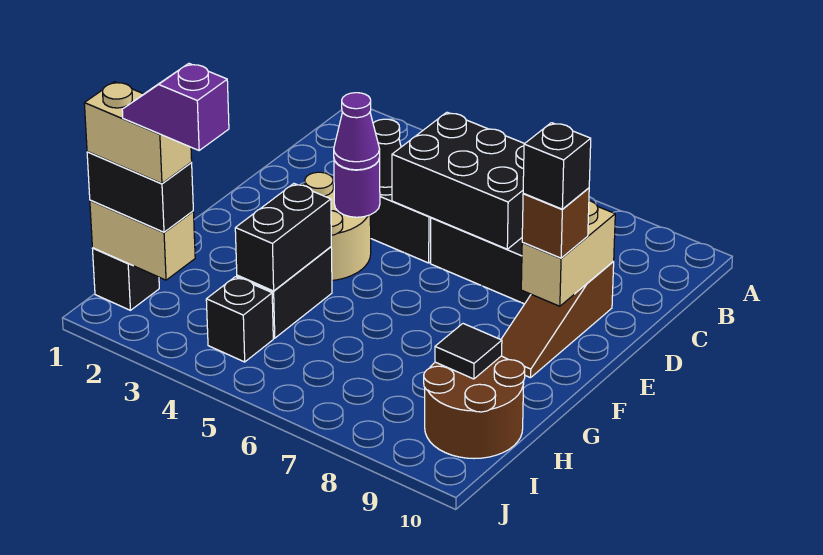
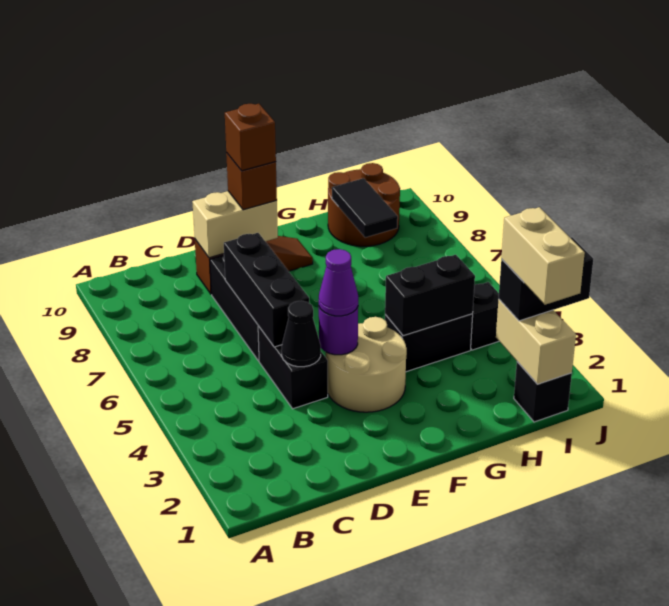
black brick C5:D7 level 2 -> black brick D5:D7 level 2
black brick E9 level 4 -> brown brick E9 level 4
black tile H9 level 2 -> black tile H8:H9 level 2
black brick I1:I2 level 3 -> black brick I2:J2 level 3
purple slope I2:I3 level 5 top 3 -> none

